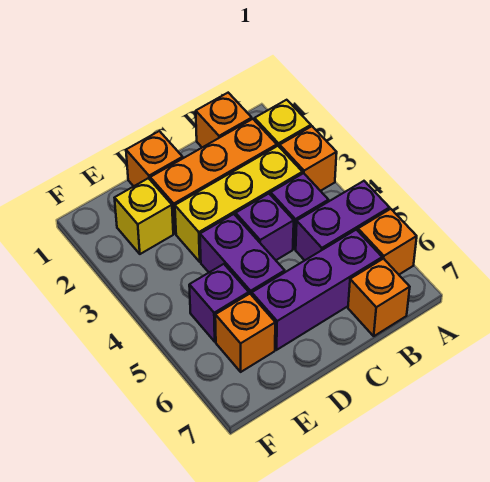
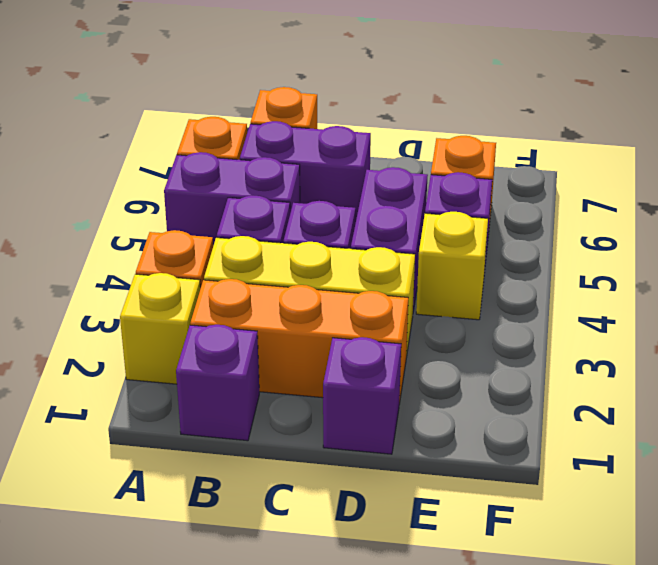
orange brick B1 level 1 -> purple brick B1 level 1
purple brick B6:D6 level 1 -> purple brick B6:C6 level 1
orange brick D1 level 1 -> purple brick D1 level 1
yellow brick E2 level 1 -> yellow brick E4 level 1

